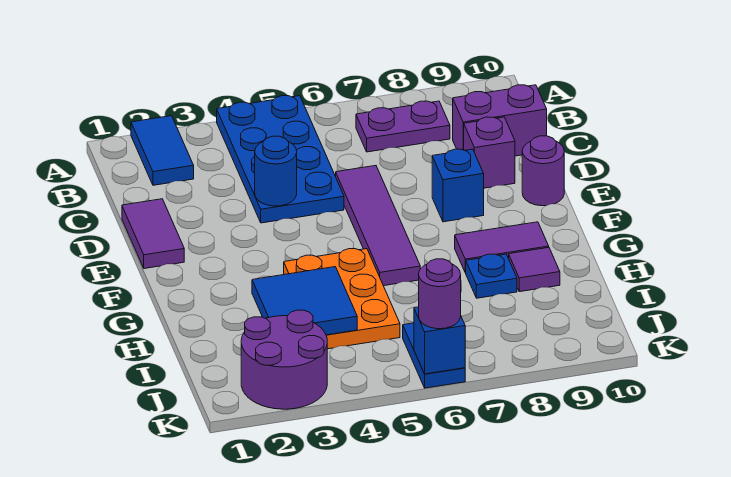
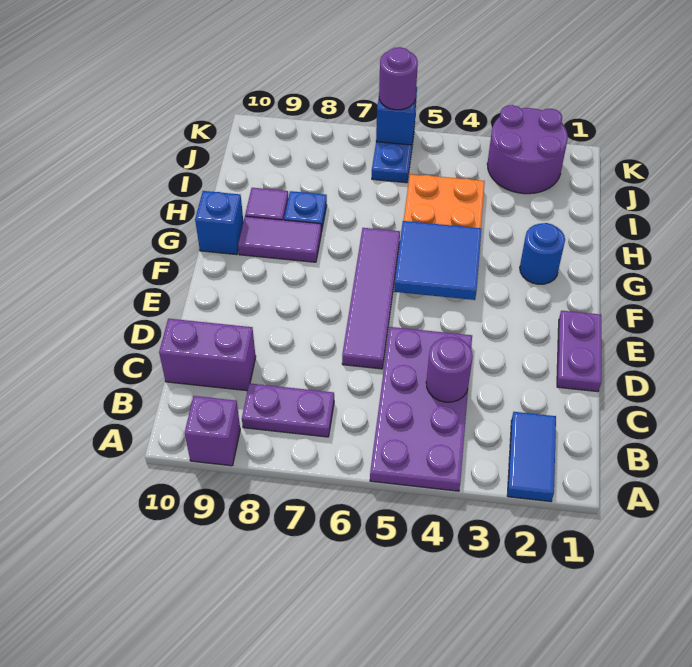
blue plate A4:D5 level 1 -> purple plate A4:D5 level 1
purple tile D1:E1 level 1 -> purple plate D1:E1 level 1
blue round brick D4 level 2 -> blue round brick G2 level 1
purple brick D9 level 1 -> purple brick A9 level 1
blue brick E8 level 1 -> blue brick G10 level 1
purple round brick E10 level 1 -> purple round brick C4 level 2
blue tile H3:I4 level 2 -> blue tile F4:G5 level 2

